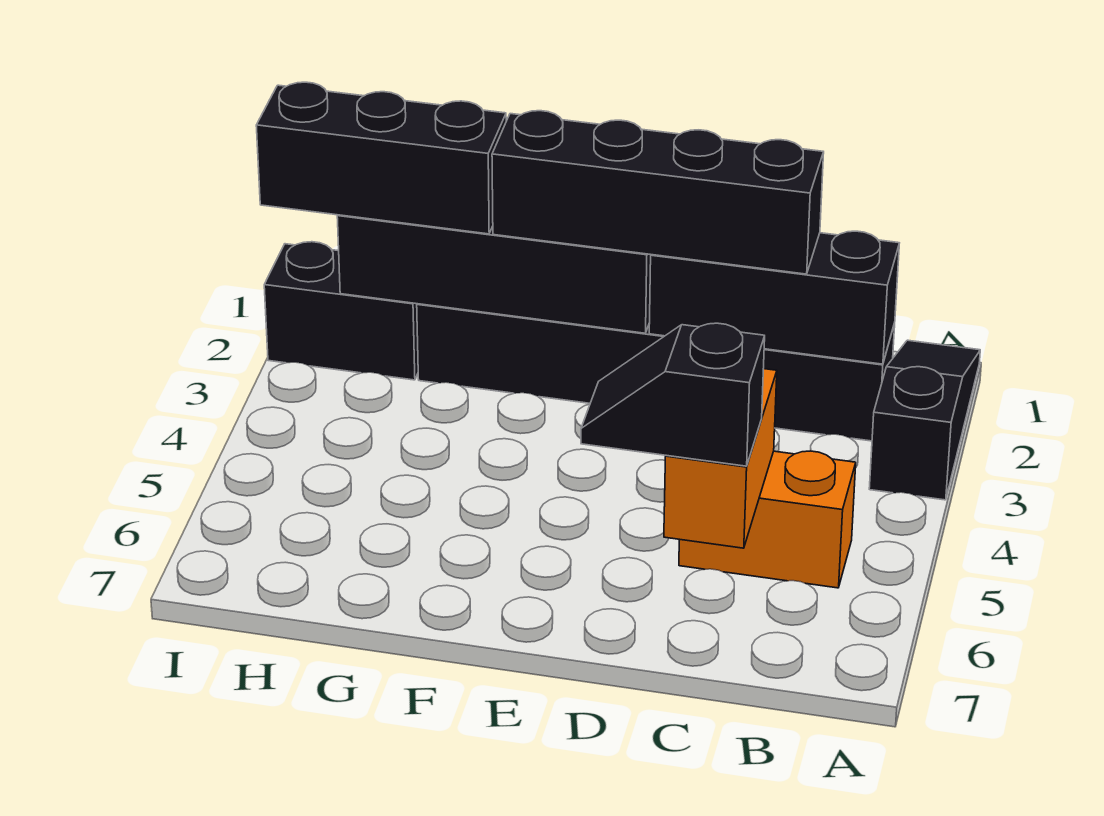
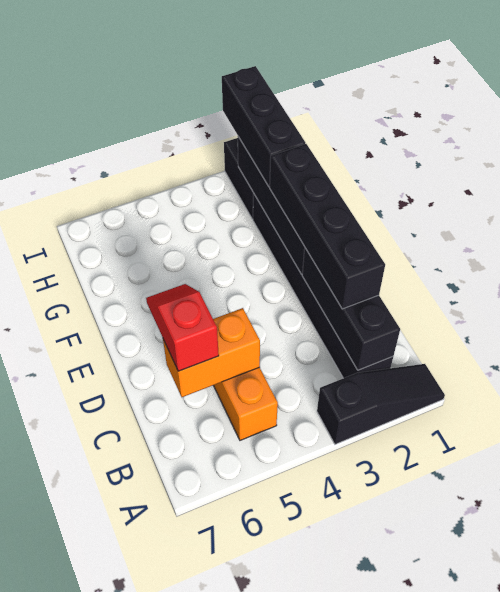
black slope C6:D6 level 3 top C -> red slope C6:D6 level 3 top C

